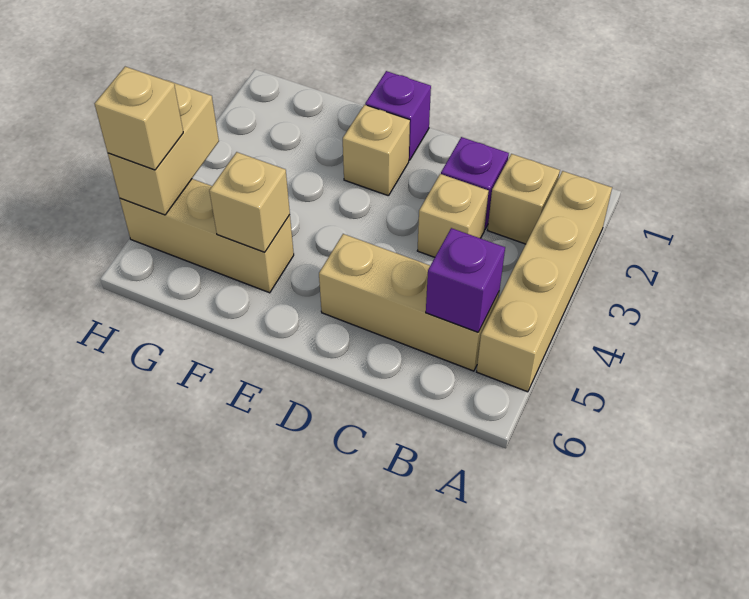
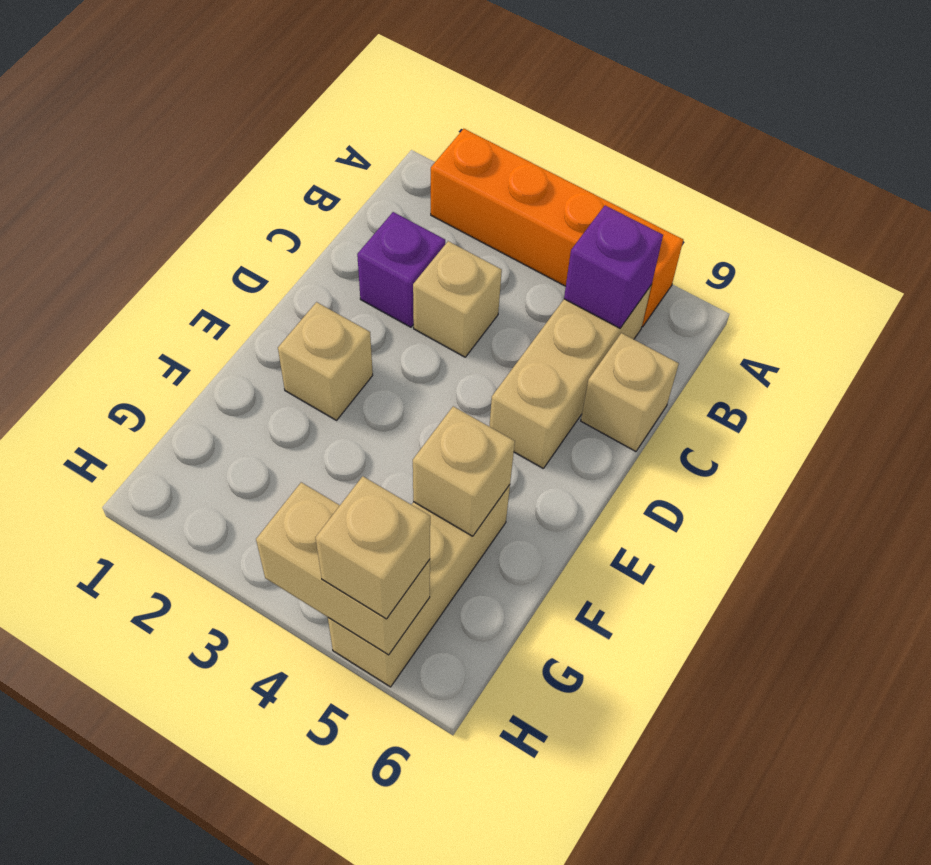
tan brick A2:A5 level 1 -> orange brick A2:A5 level 1
tan brick B2 level 1 -> tan brick C6 level 1
purple brick E1 level 1 -> none

